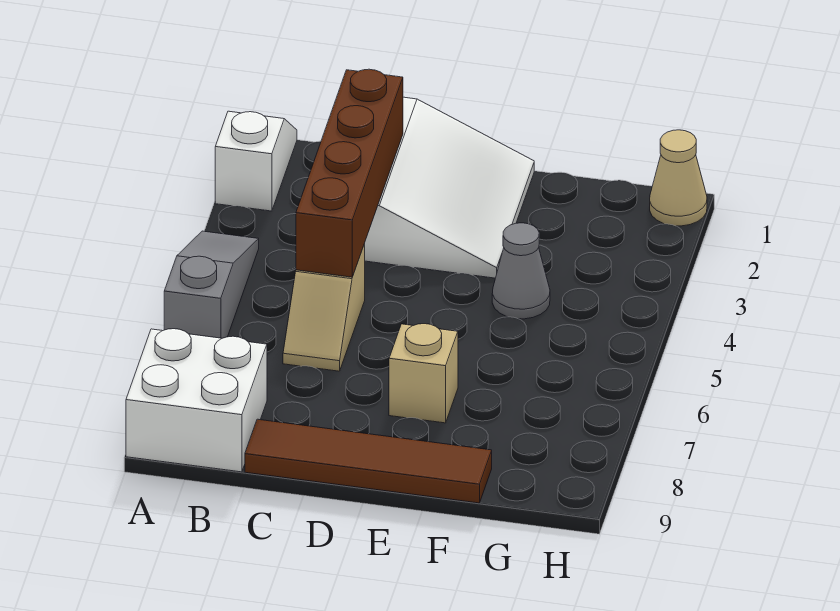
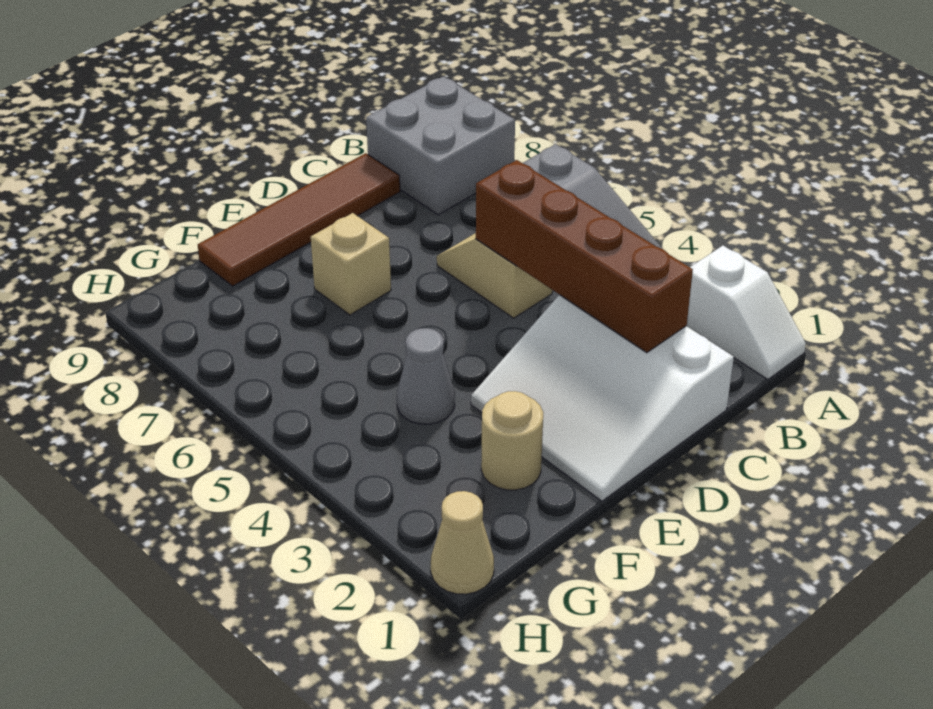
white brick A8:B9 level 1 -> grey brick A8:B9 level 1
none -> tan round brick F2 level 1

